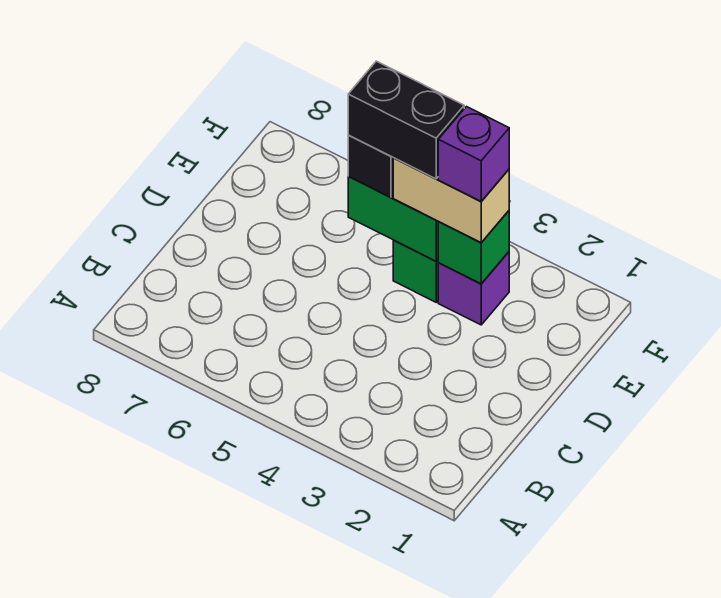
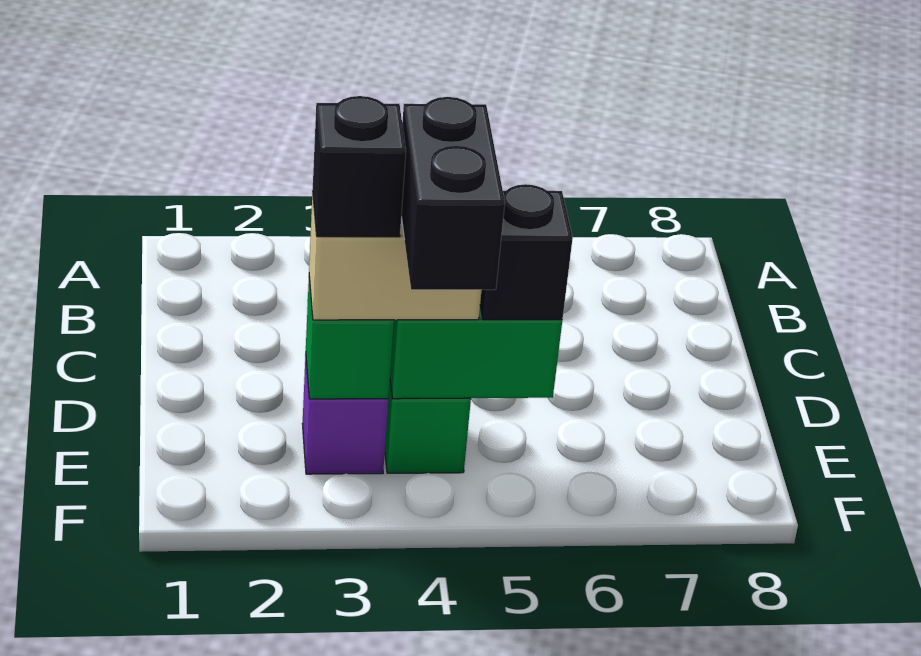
purple brick E3 level 4 -> black brick E3 level 4
black brick E4:E5 level 4 -> black brick E4:F4 level 4

